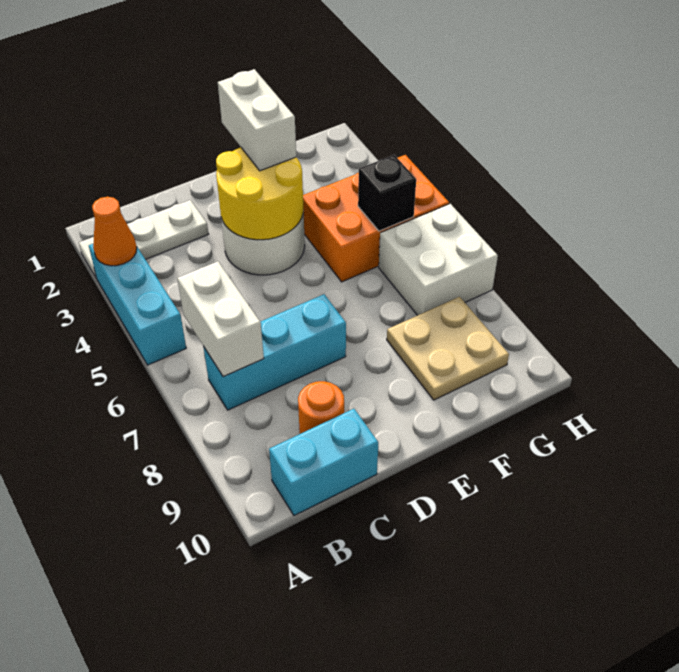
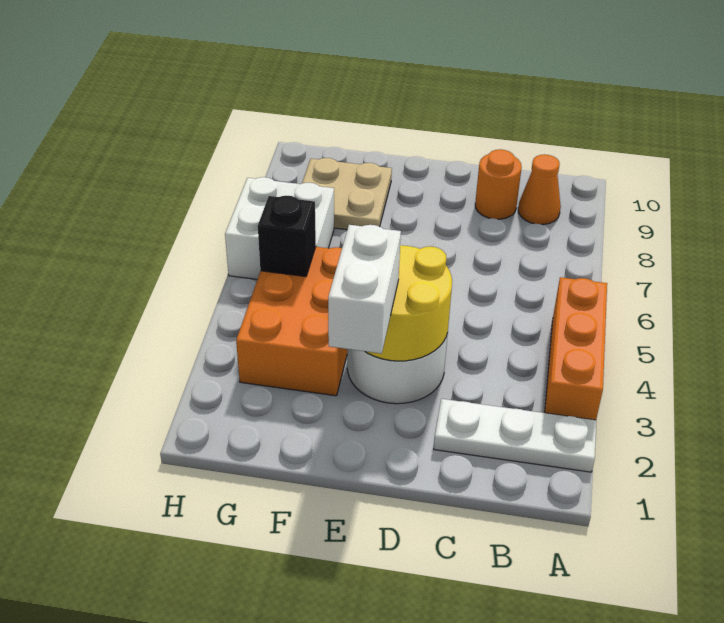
cyan brick A3:A5 level 1 -> orange brick A3:A5 level 1
orange cone A3 level 2 -> orange cone B9 level 1
white brick B6:B7 level 2 -> none
cyan brick B7:D7 level 1 -> none
cyan brick B10:C10 level 1 -> none
orange brick F4:H5 level 1 -> orange brick F3:G5 level 1

